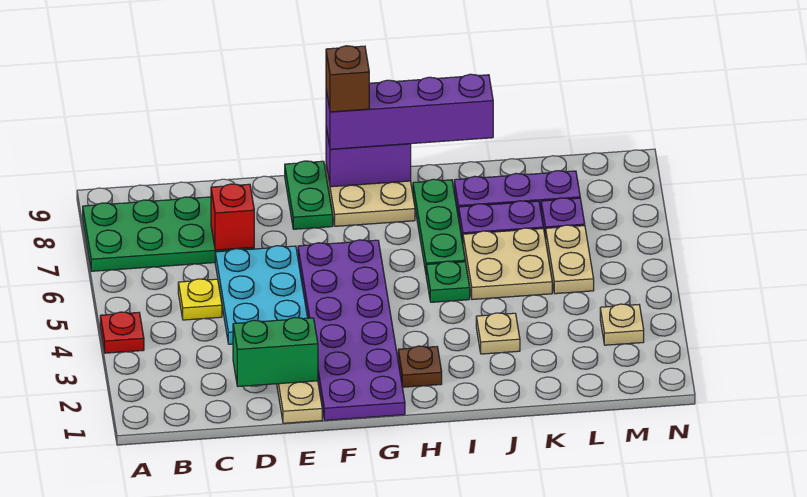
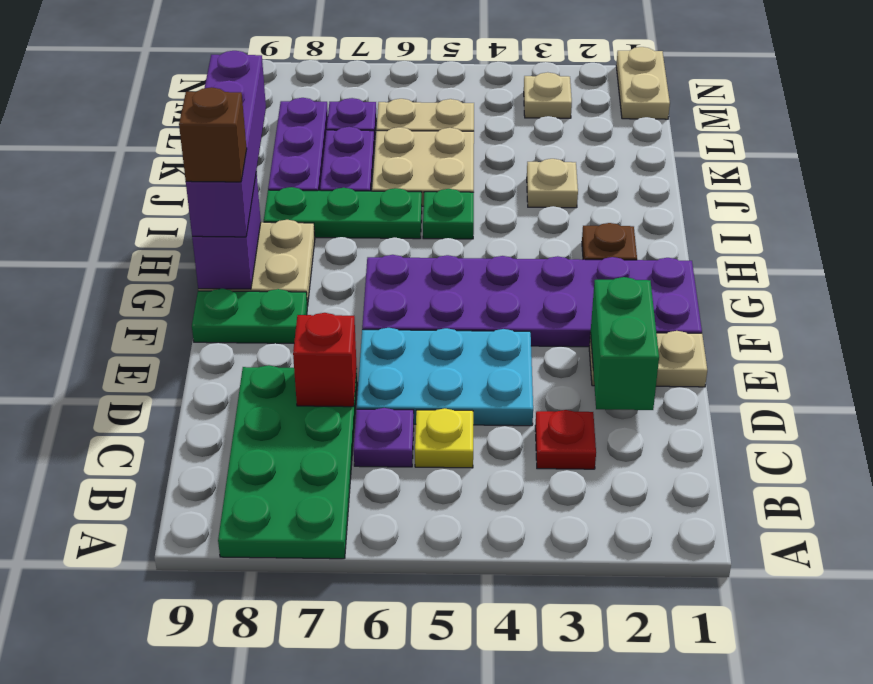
red plate A4 level 1 -> red plate C3 level 1
none -> purple plate C6 level 1
none -> tan plate M1:N1 level 1

